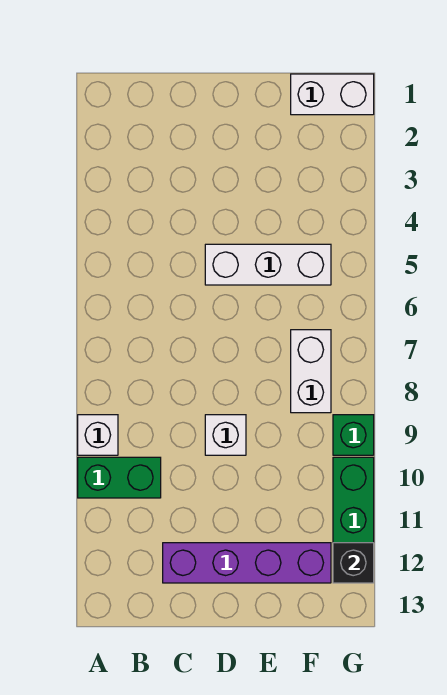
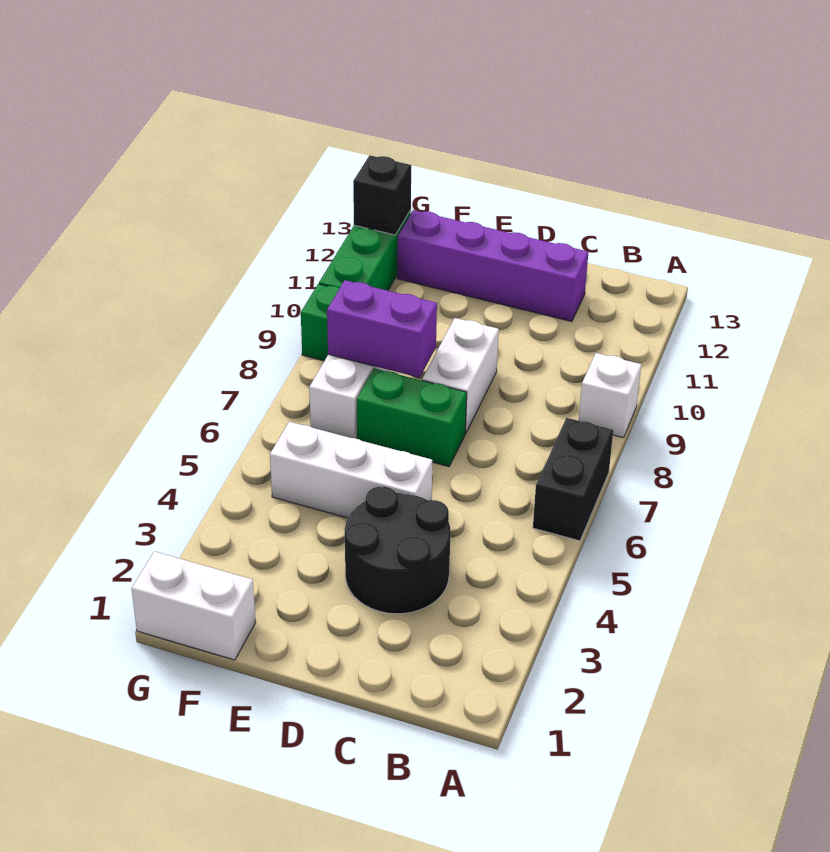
none -> black brick A6:A7 level 1
green brick A10:B10 level 1 -> green brick D7:E7 level 1
none -> black round brick C3:D4 level 1
white brick D9 level 1 -> white brick D8:D9 level 1
none -> purple brick E8:F8 level 2

